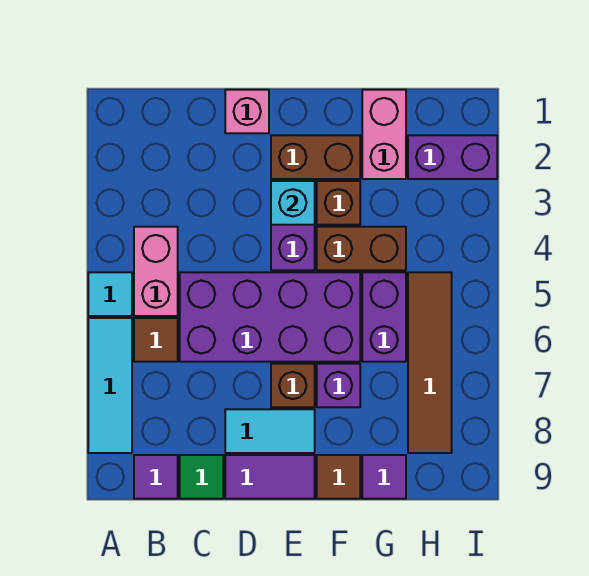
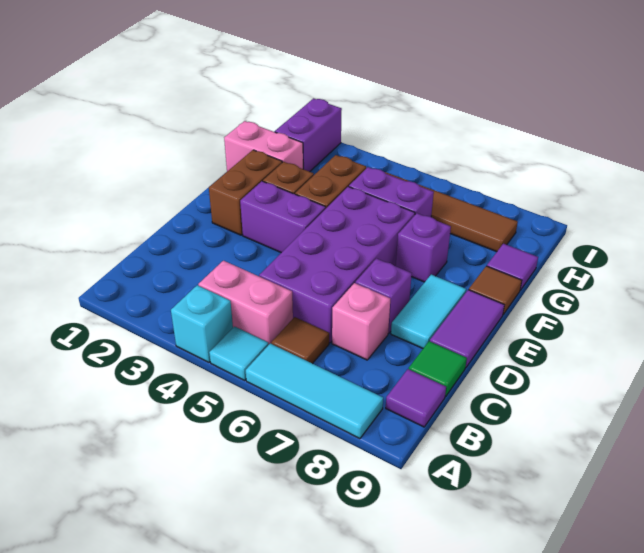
pink brick D1 level 1 -> pink brick C7 level 1
none -> purple brick D7 level 1
cyan brick E3 level 2 -> cyan brick A4 level 1
brown brick E7 level 1 -> none

